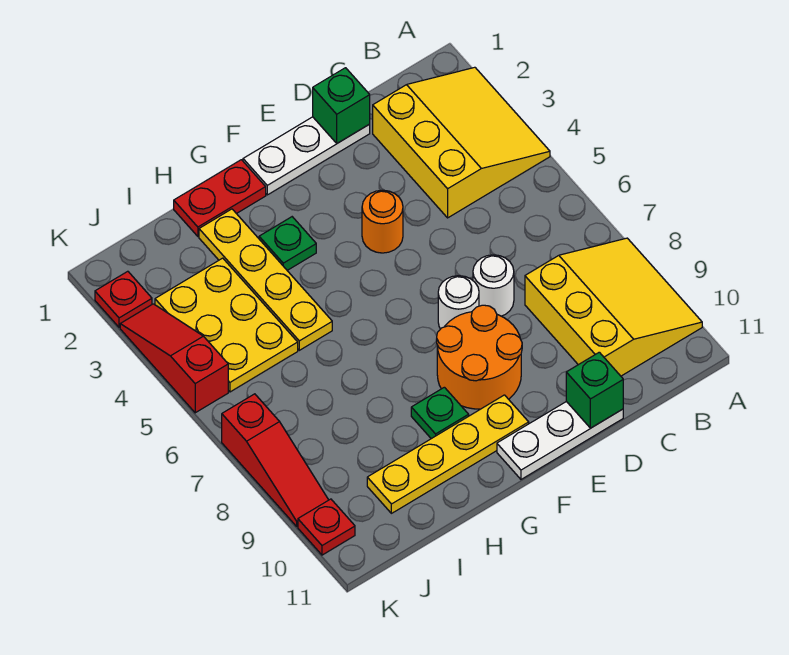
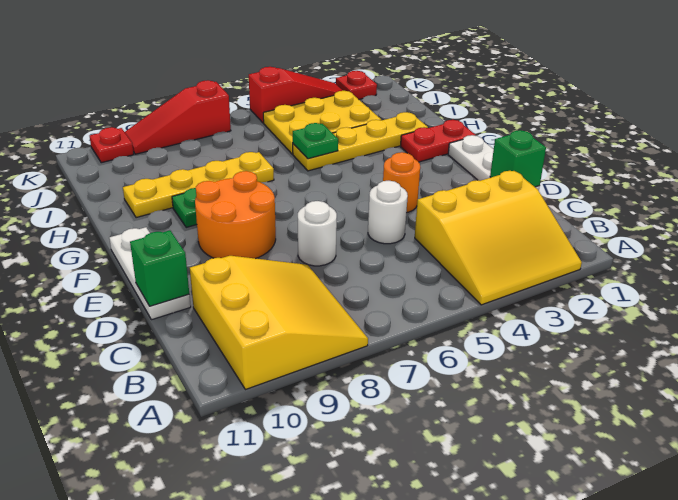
yellow slope A8:C10 level 1 top C -> yellow slope A8:C10 level 1 top 10
white round brick E7 level 1 -> white round brick D5 level 1
yellow plate F10:I10 level 1 -> yellow plate H7:H10 level 1
red plate G1:H1 level 1 -> red plate G1:G2 level 1
green plate G3 level 1 -> green plate H5 level 2

